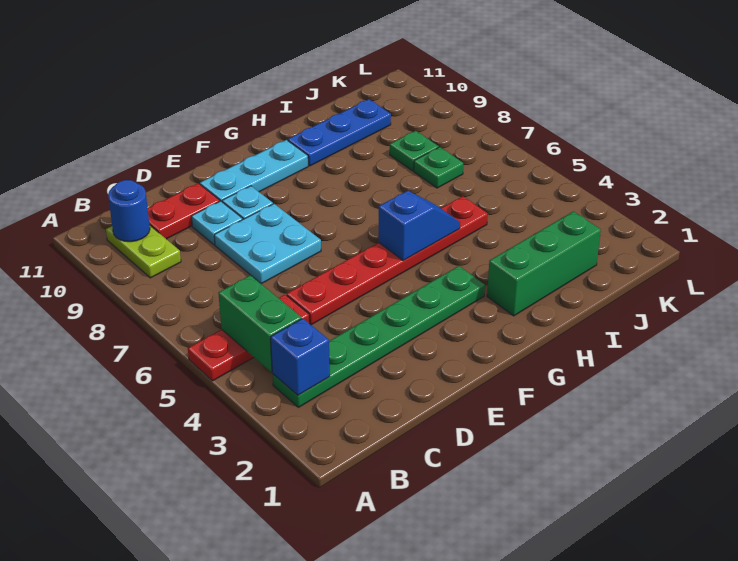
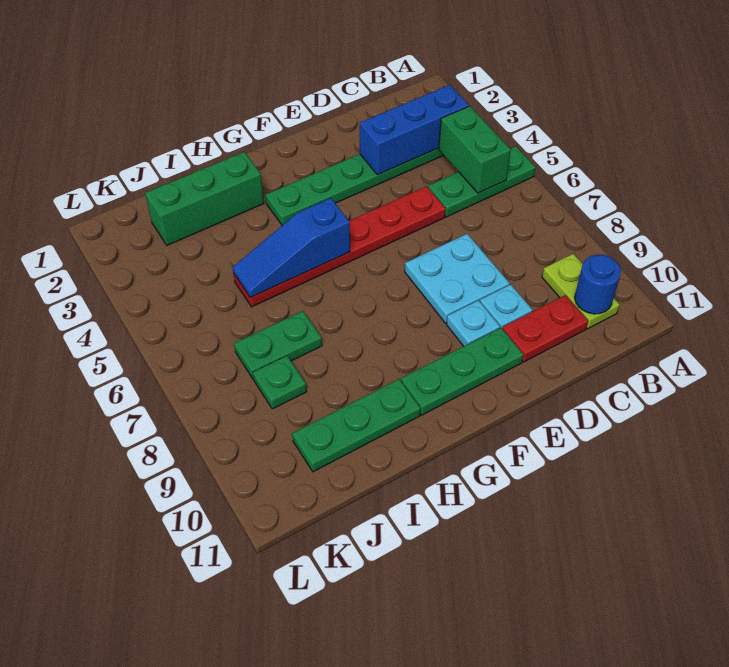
red plate A5:C5 level 1 -> green plate A5:C5 level 1
blue brick B3 level 2 -> blue brick B3:D3 level 2
cyan plate E10:G10 level 1 -> green plate E10:G10 level 1
blue slope G5:H5 level 2 top G -> blue slope G5:I5 level 2 top G
blue plate H10:J10 level 1 -> green plate H10:J10 level 1
green plate J7 level 1 -> green plate I7:J7 level 1

